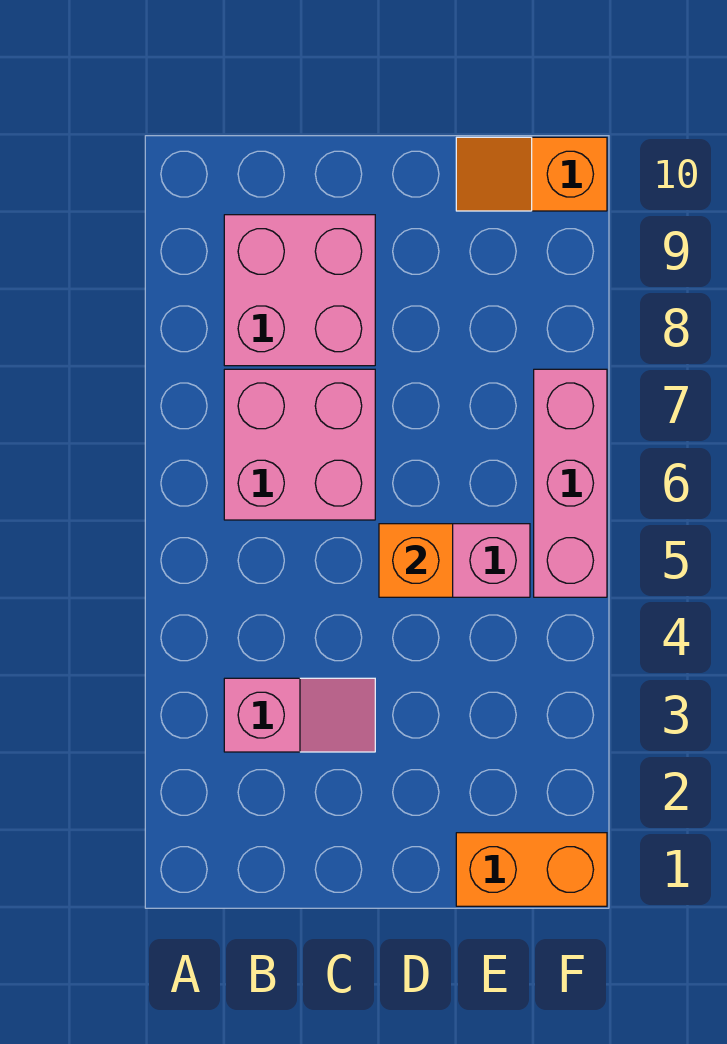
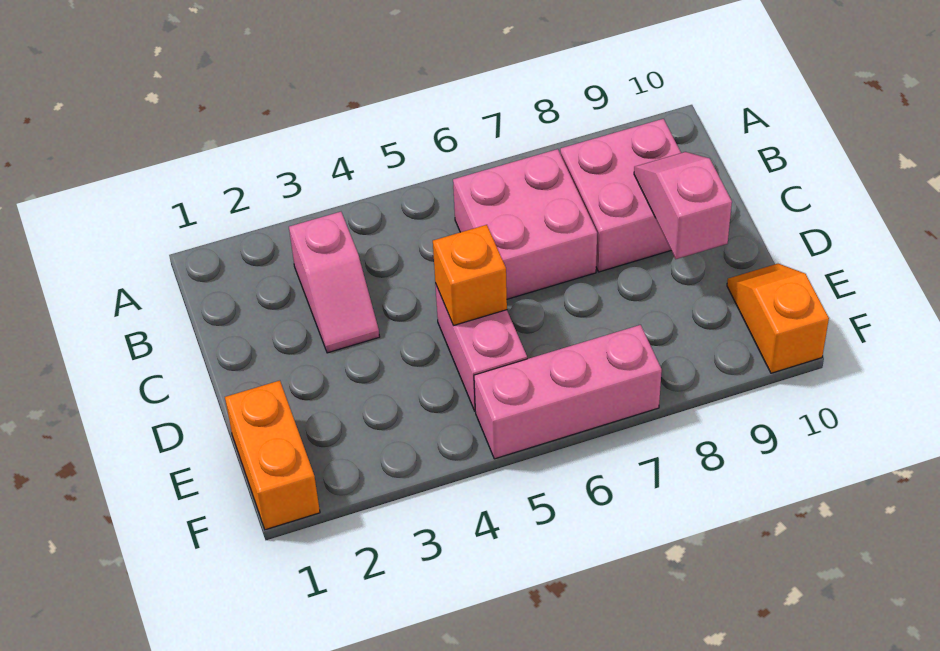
none -> pink slope C9:D9 level 2 top D

